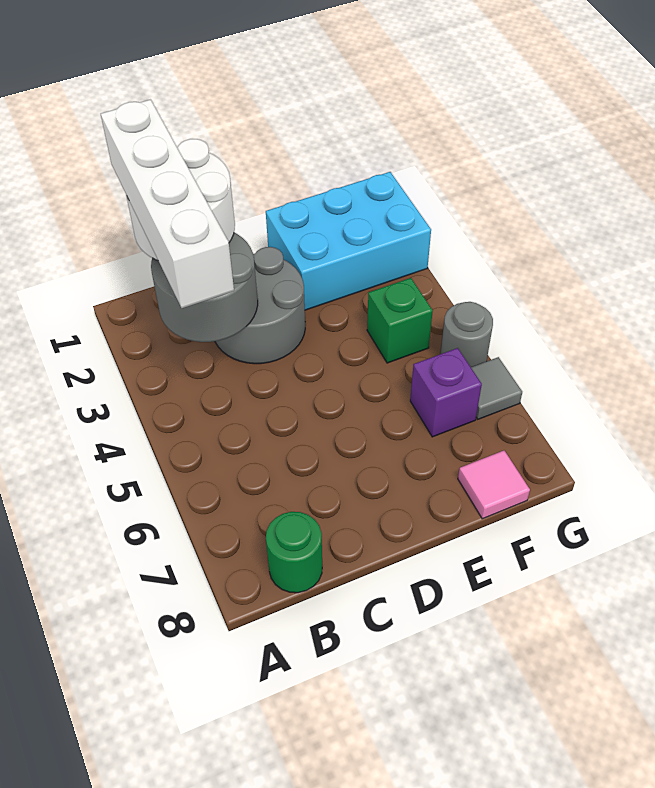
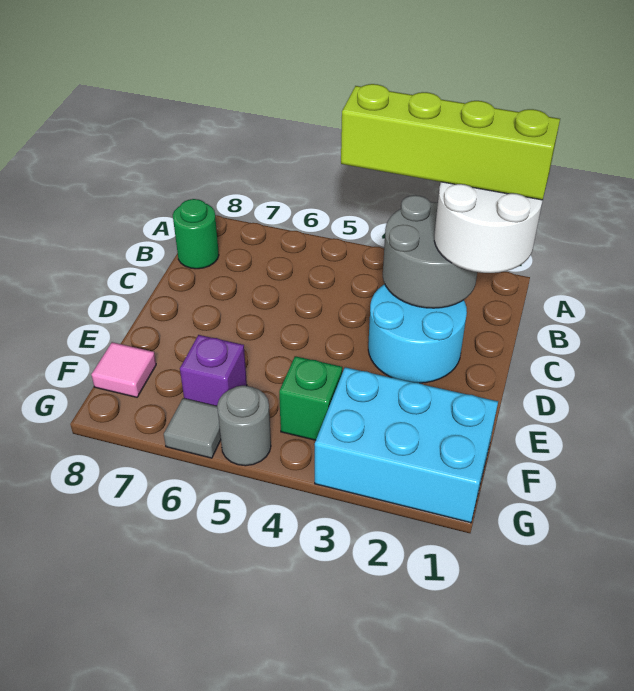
white brick B1:B4 level 4 -> lime brick B1:B4 level 4
grey round brick C2:D3 level 1 -> cyan round brick C2:D3 level 1
cyan brick E1:G2 level 1 -> cyan brick F1:G3 level 1

